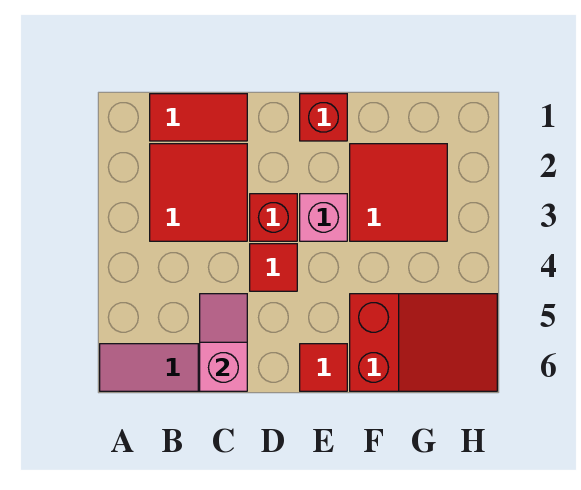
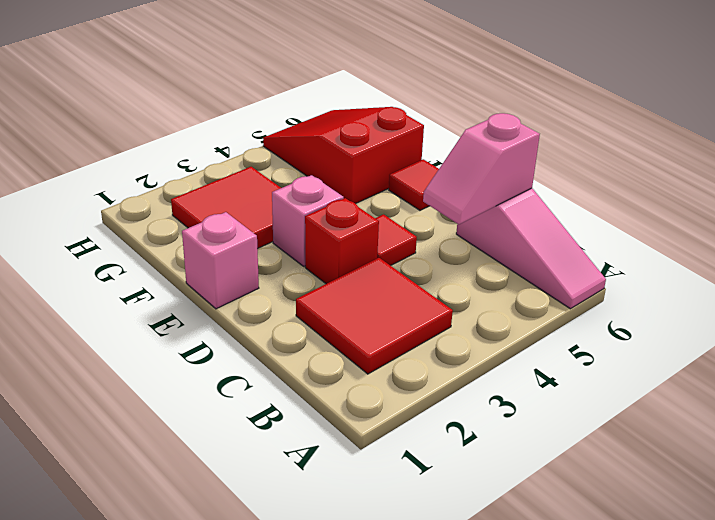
red tile B1:C1 level 1 -> none
red brick E1 level 1 -> pink brick E1 level 1

